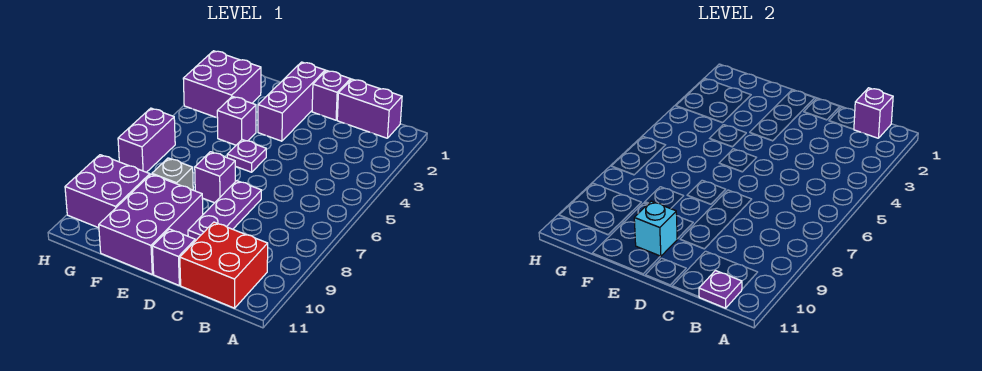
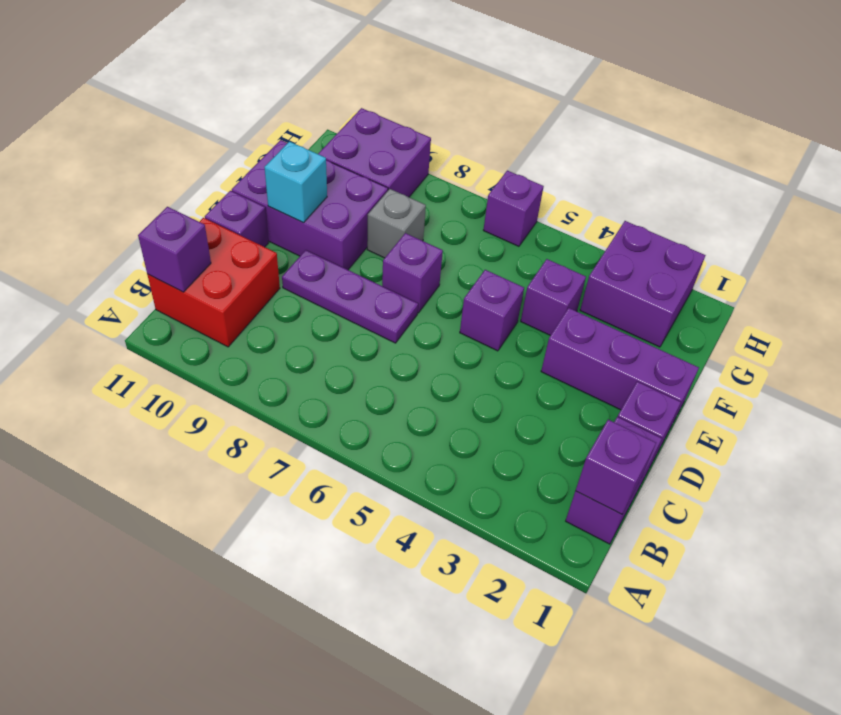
purple plate B11 level 2 -> purple brick B11 level 2
purple plate E5 level 1 -> purple brick E5 level 1
purple brick H6:H7 level 1 -> purple brick H6 level 1

